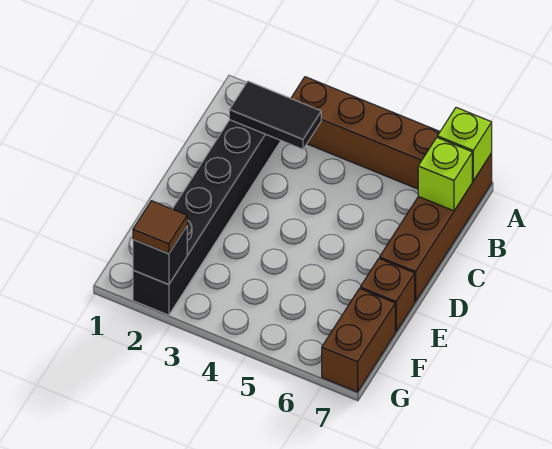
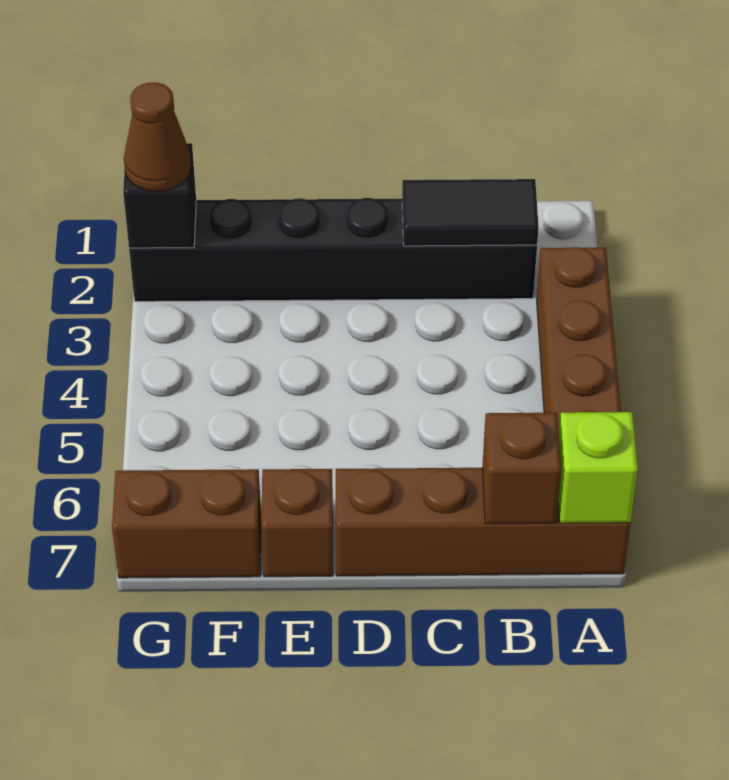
black tile B2:B3 level 2 -> black tile B2:C2 level 2
lime brick B7 level 2 -> brown brick B7 level 2
brown tile G2 level 3 -> brown cone G2 level 3

